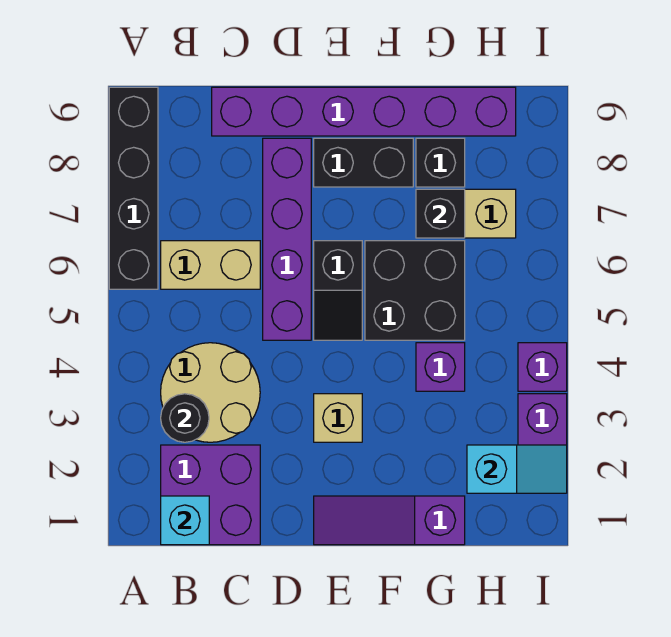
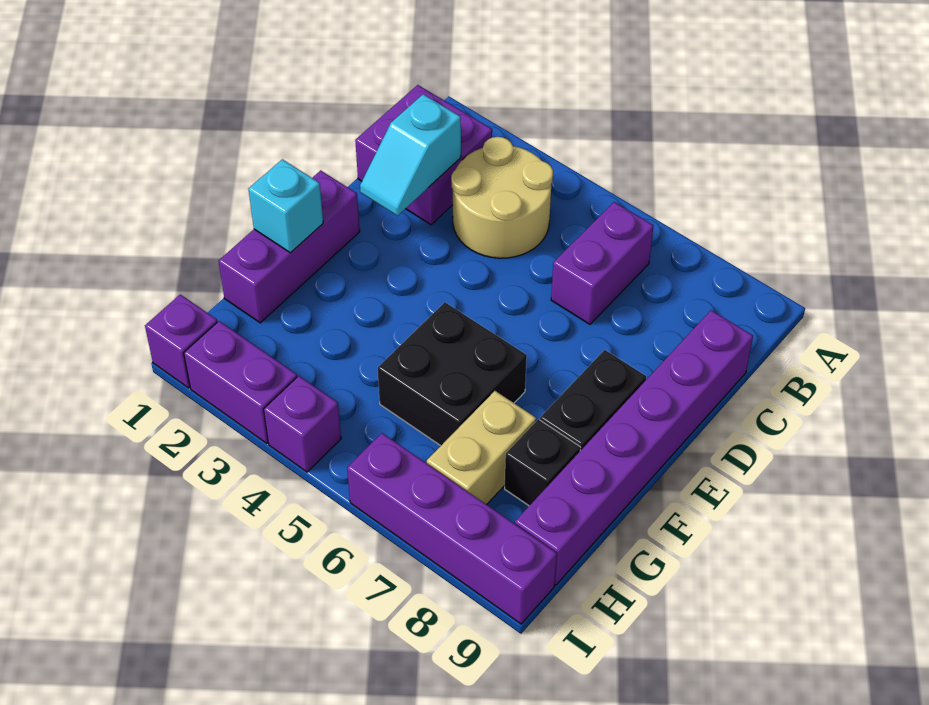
black brick A6:A9 level 1 -> none
cyan brick B1 level 2 -> cyan brick F1 level 2
black round brick B3 level 2 -> none
tan brick B6:C6 level 1 -> purple brick B6:C6 level 1
purple brick D5:D8 level 1 -> purple brick I6:I9 level 1
purple slope E1:G1 level 1 top G -> purple brick E1:G1 level 1
tan brick E3 level 1 -> none
black slope E5:E6 level 1 top 6 -> none
purple brick G4 level 1 -> purple brick I1 level 1
black brick G7 level 2 -> none
cyan slope H2:I2 level 2 top H -> cyan slope C2:D2 level 2 top C

